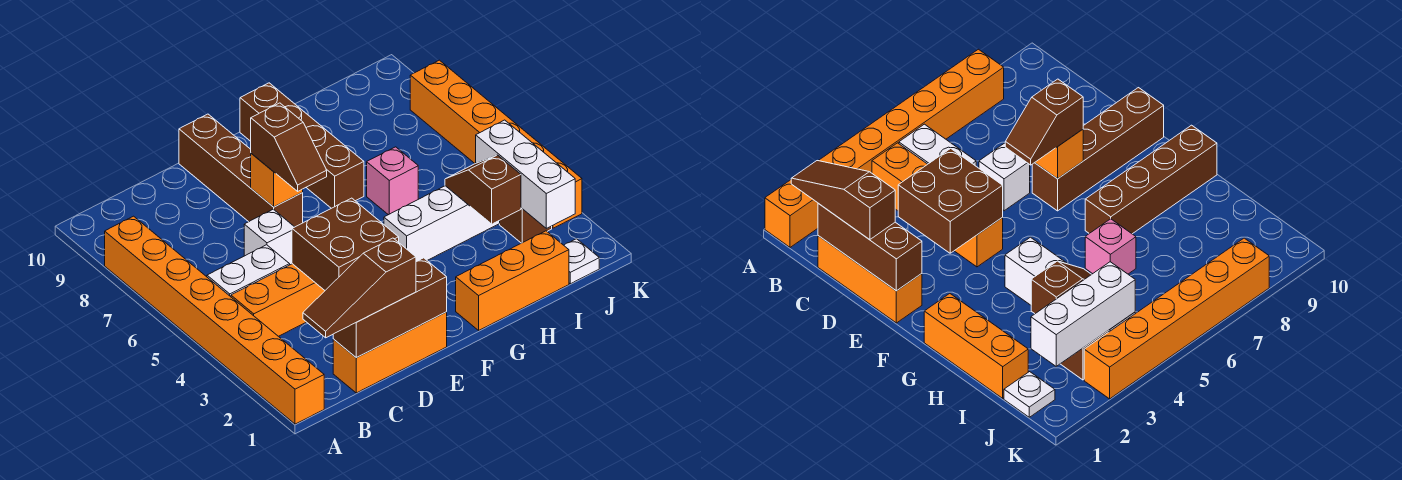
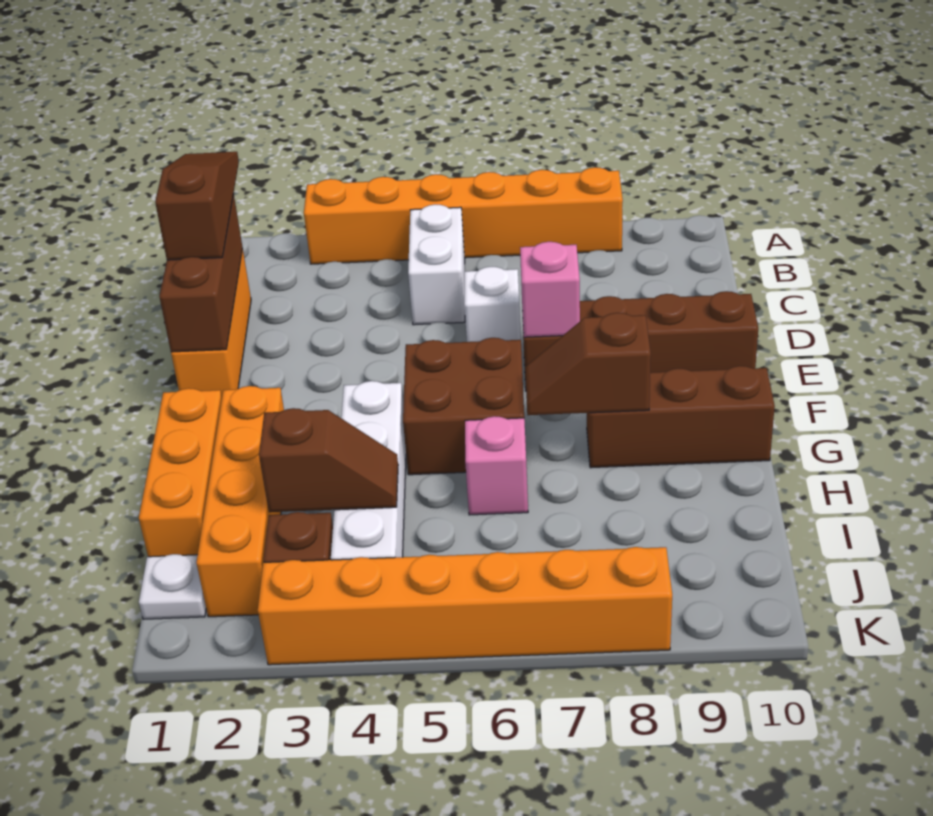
orange brick A1:A8 level 1 -> orange brick A3:A8 level 1
orange brick B4:E4 level 1 -> orange brick G2:J2 level 1
brown brick D3:E4 level 2 -> brown brick F5:G6 level 1
brown slope E6:E7 level 3 top 7 -> brown slope G7:G8 level 2 top 8
orange brick E7 level 2 -> pink brick E7 level 2
brown brick G7:G10 level 1 -> brown brick G8:G10 level 1
white brick J2:J4 level 2 -> none

